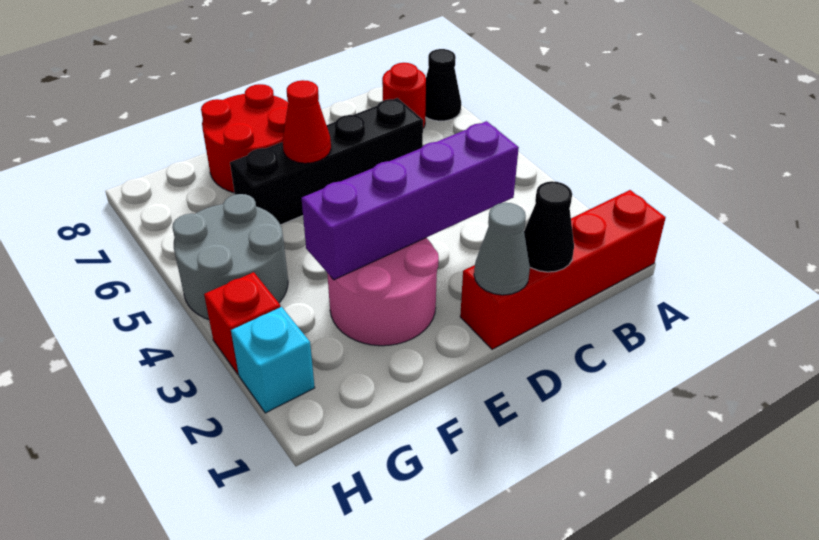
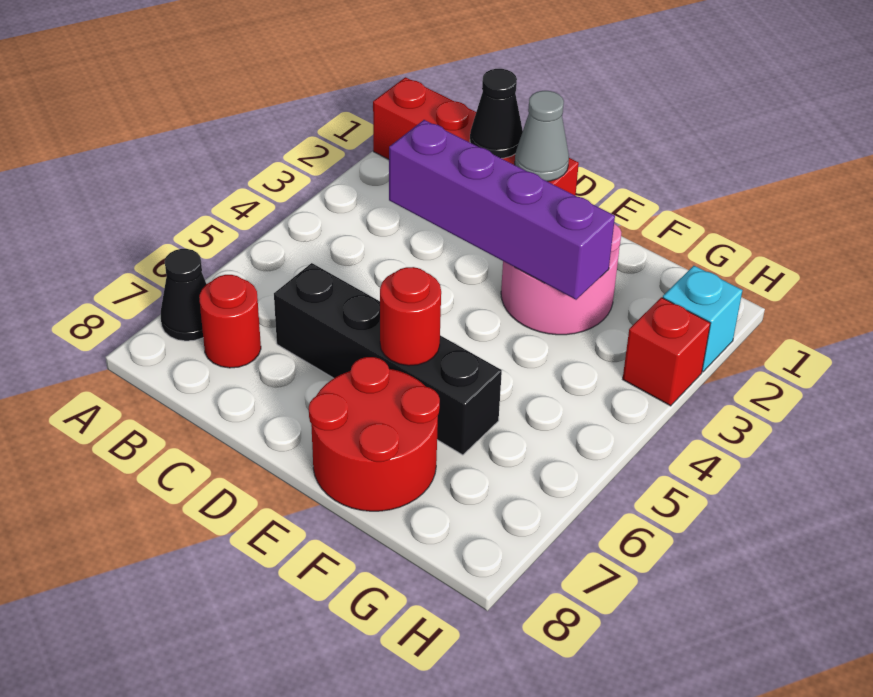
red cone E6 level 2 -> red round brick E6 level 2
grey round brick G4:H5 level 1 -> none

